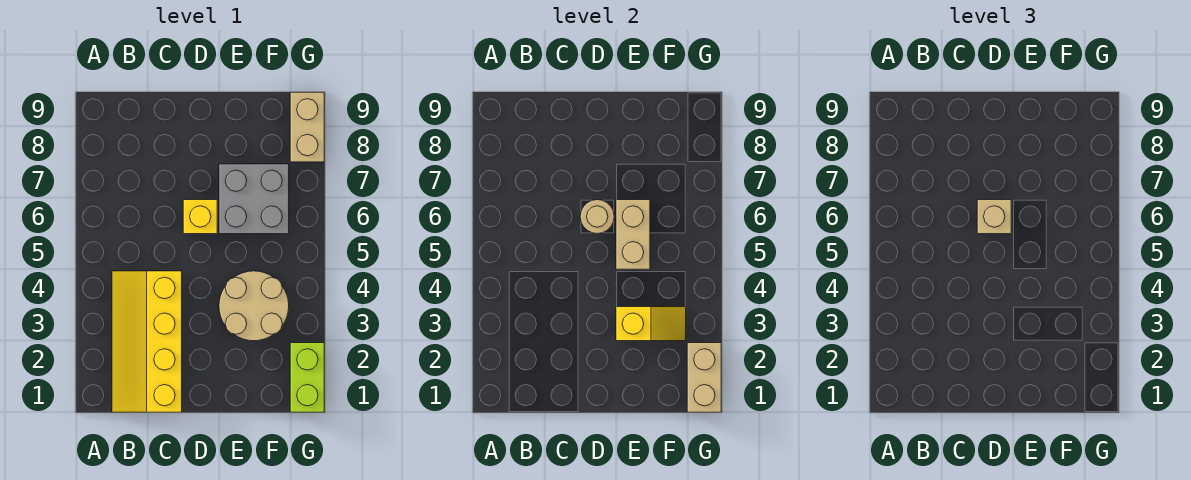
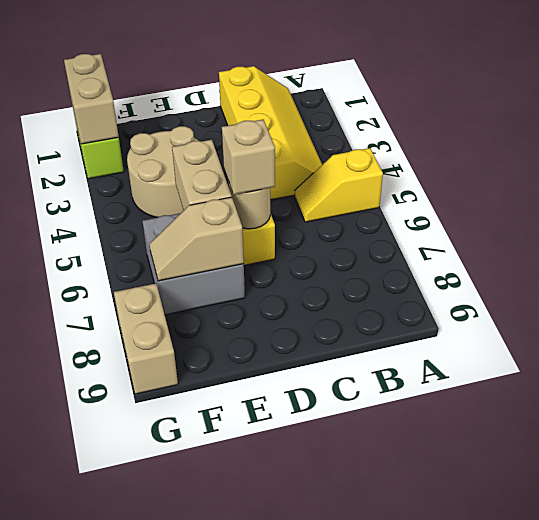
yellow slope E3:F3 level 2 top E -> yellow slope A5:B5 level 1 top A
none -> tan slope E7:F7 level 2 top E

